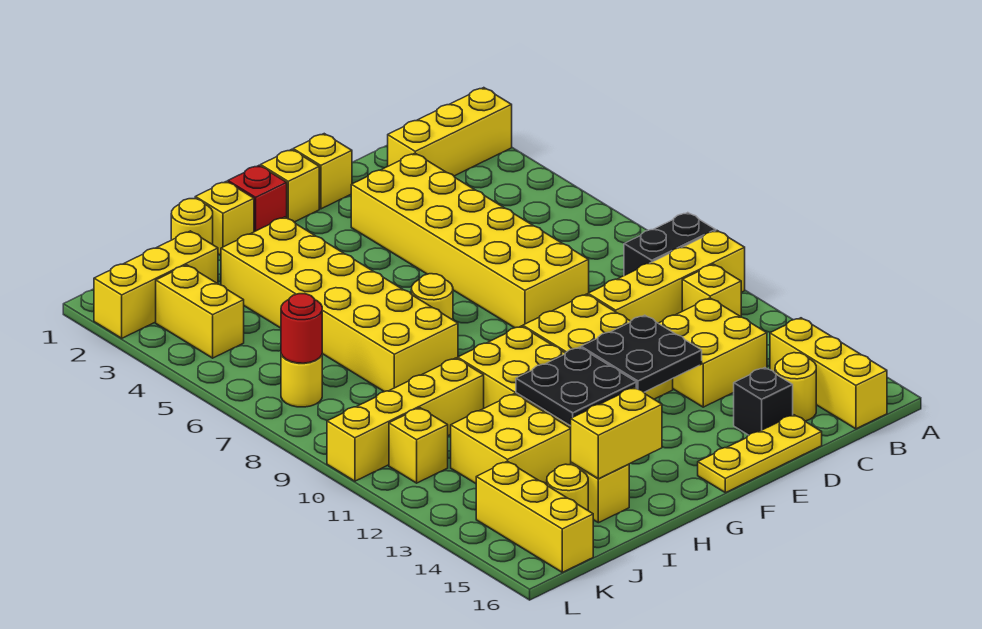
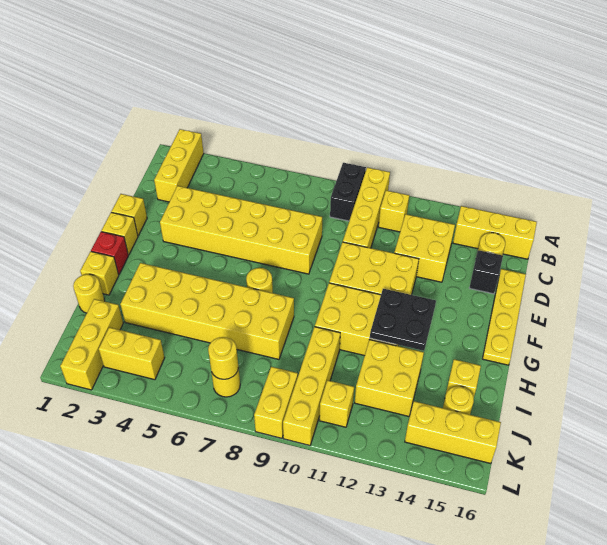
yellow plate D16:F16 level 1 -> yellow plate D16:G16 level 1
black plate E12:F13 level 2 -> none
yellow brick H15:I15 level 2 -> yellow brick K9:L9 level 1
red round brick K7 level 2 -> yellow round brick K7 level 2

